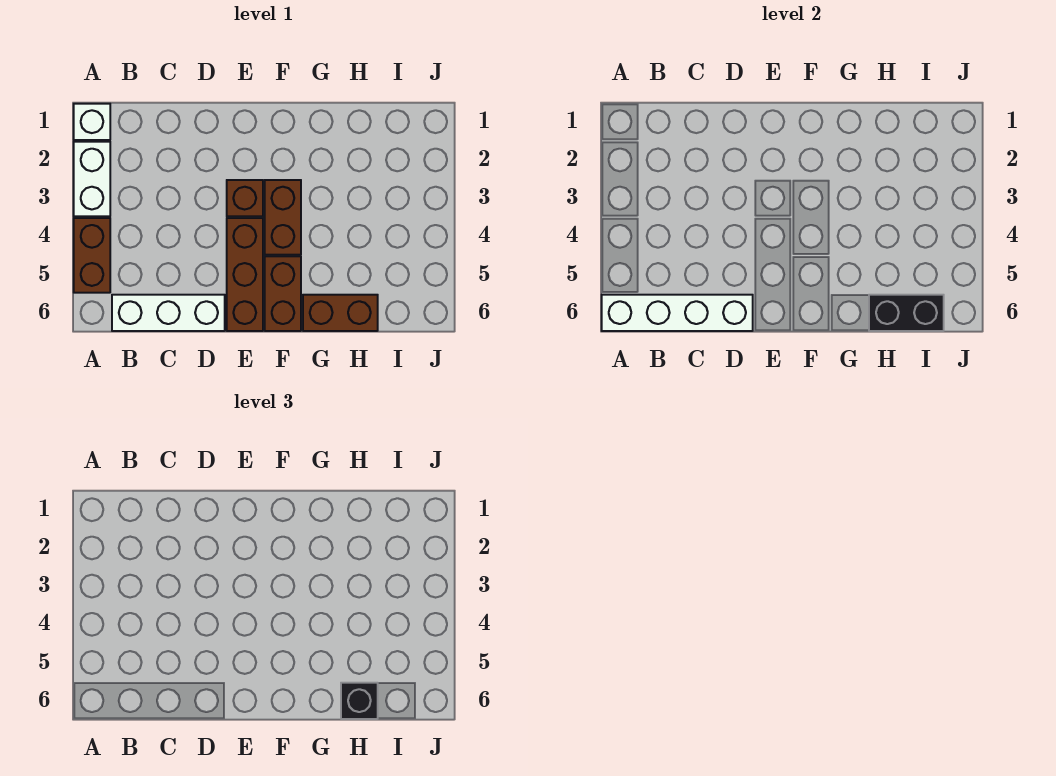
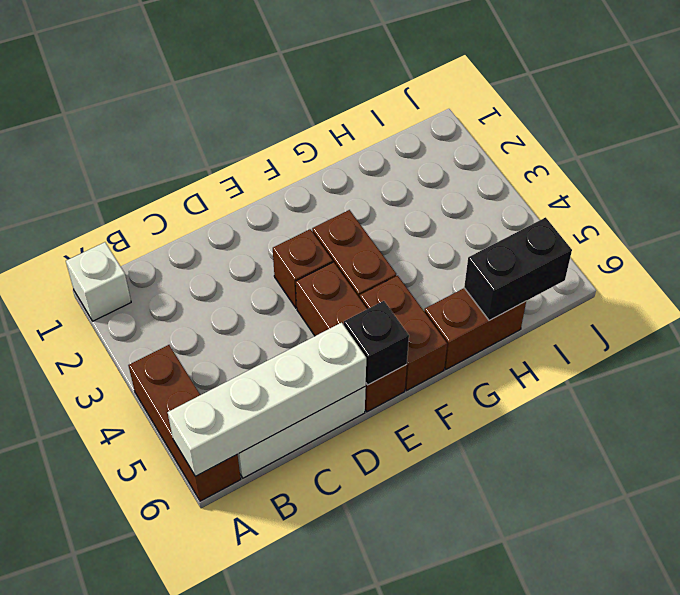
white brick A2:A3 level 1 -> none
brown brick A4:A5 level 1 -> brown brick A4:A6 level 1
black brick H6 level 3 -> black brick E6 level 2

